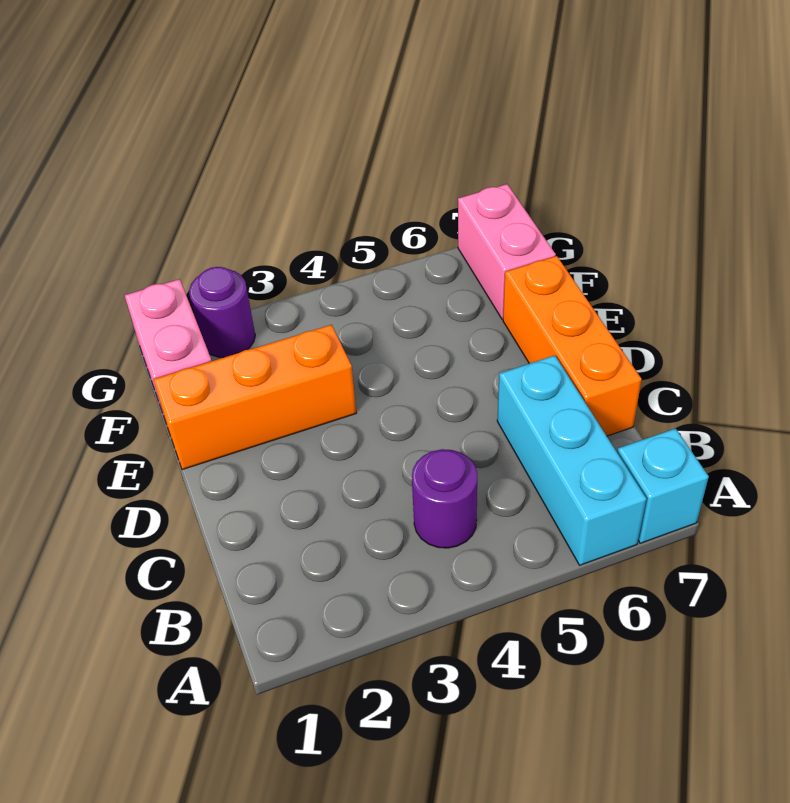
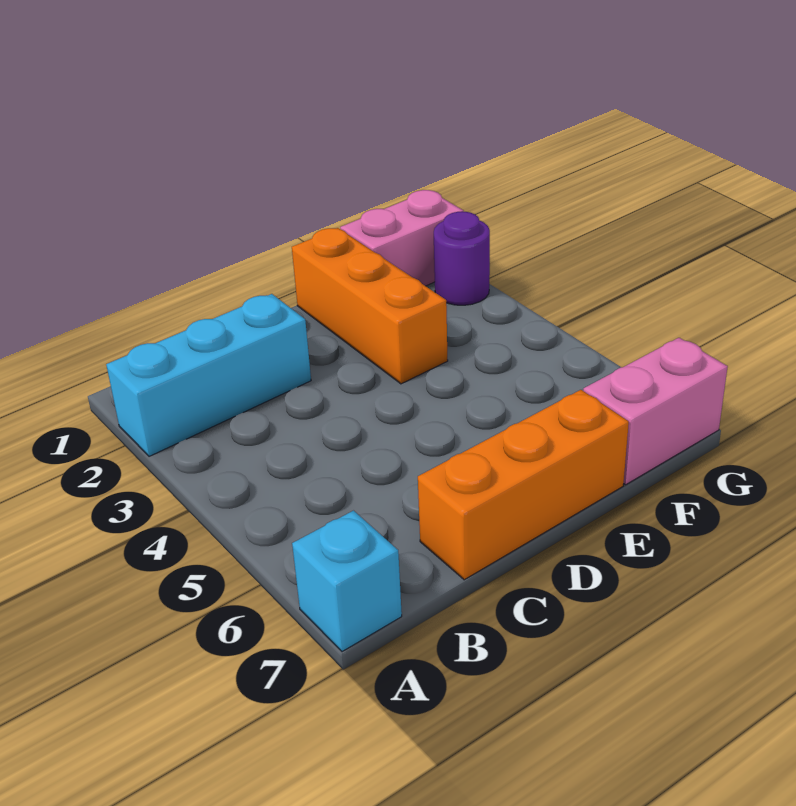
cyan brick A6:C6 level 1 -> cyan brick A2:C2 level 1
purple round brick B4 level 1 -> none

